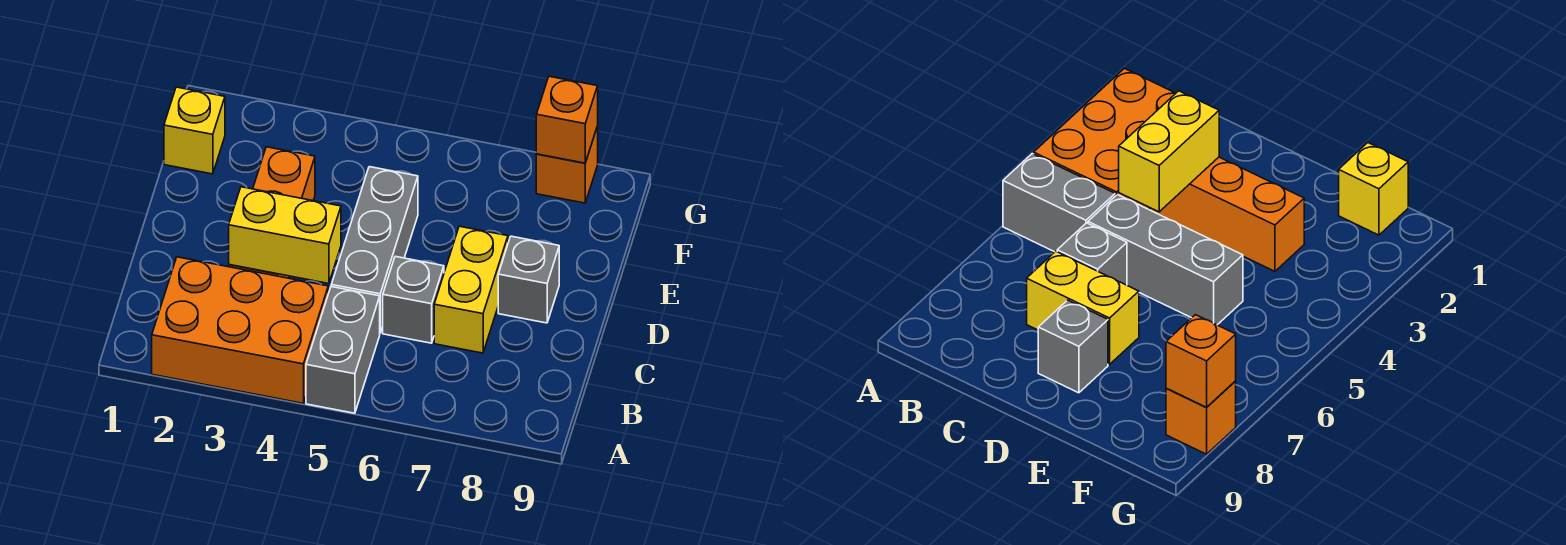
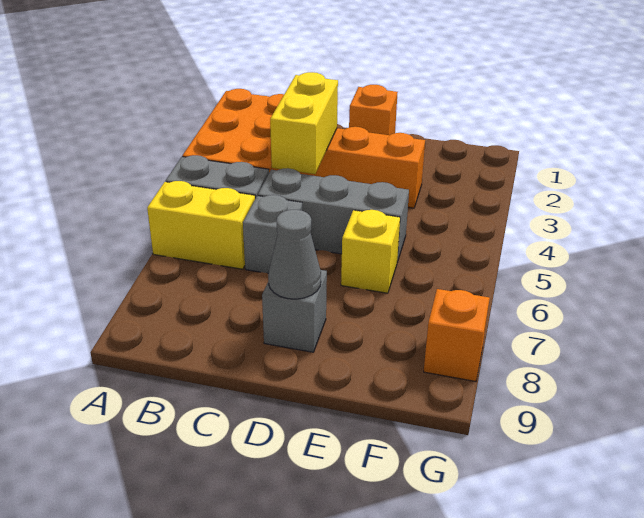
yellow brick C7:D7 level 1 -> yellow brick A6:B6 level 1
none -> grey cone D8 level 2
yellow brick F1 level 1 -> yellow brick E6 level 1
orange brick G8 level 2 -> orange brick D1 level 1

